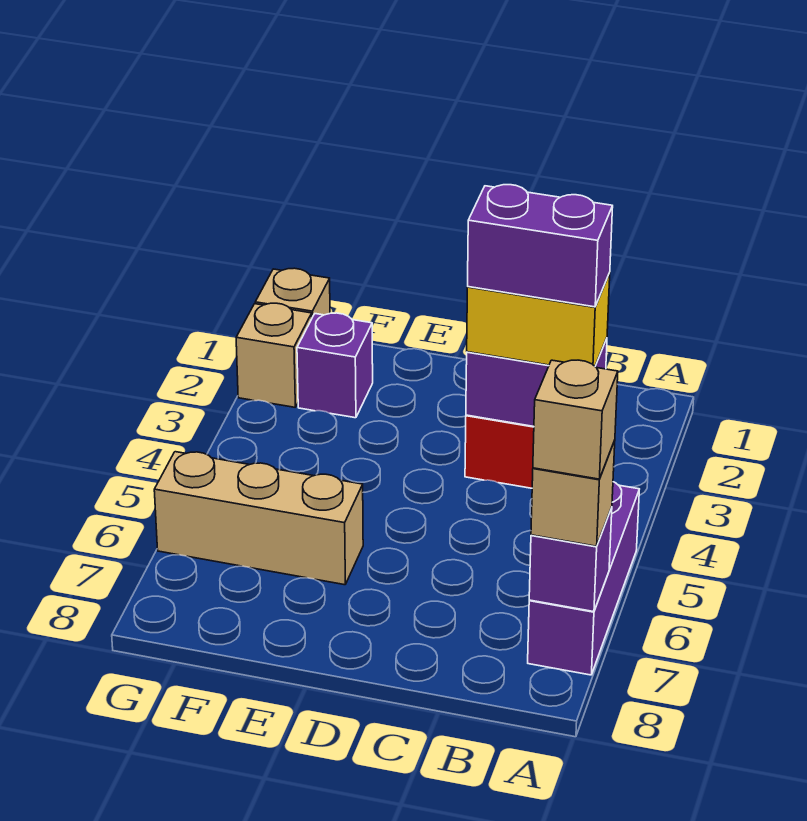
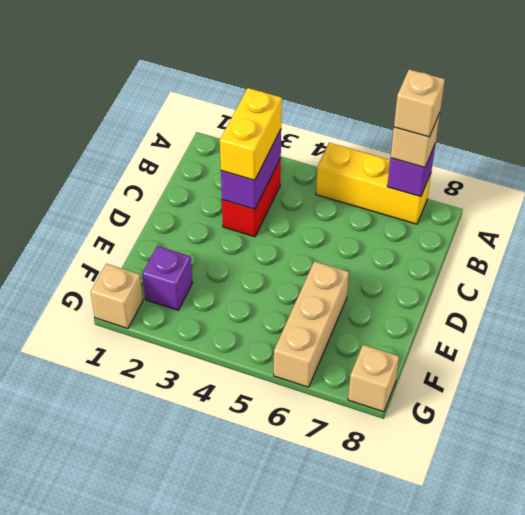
purple brick A5:A7 level 1 -> yellow brick A5:A7 level 1
purple brick B3:C3 level 4 -> none
tan brick G2 level 1 -> tan brick G8 level 1

